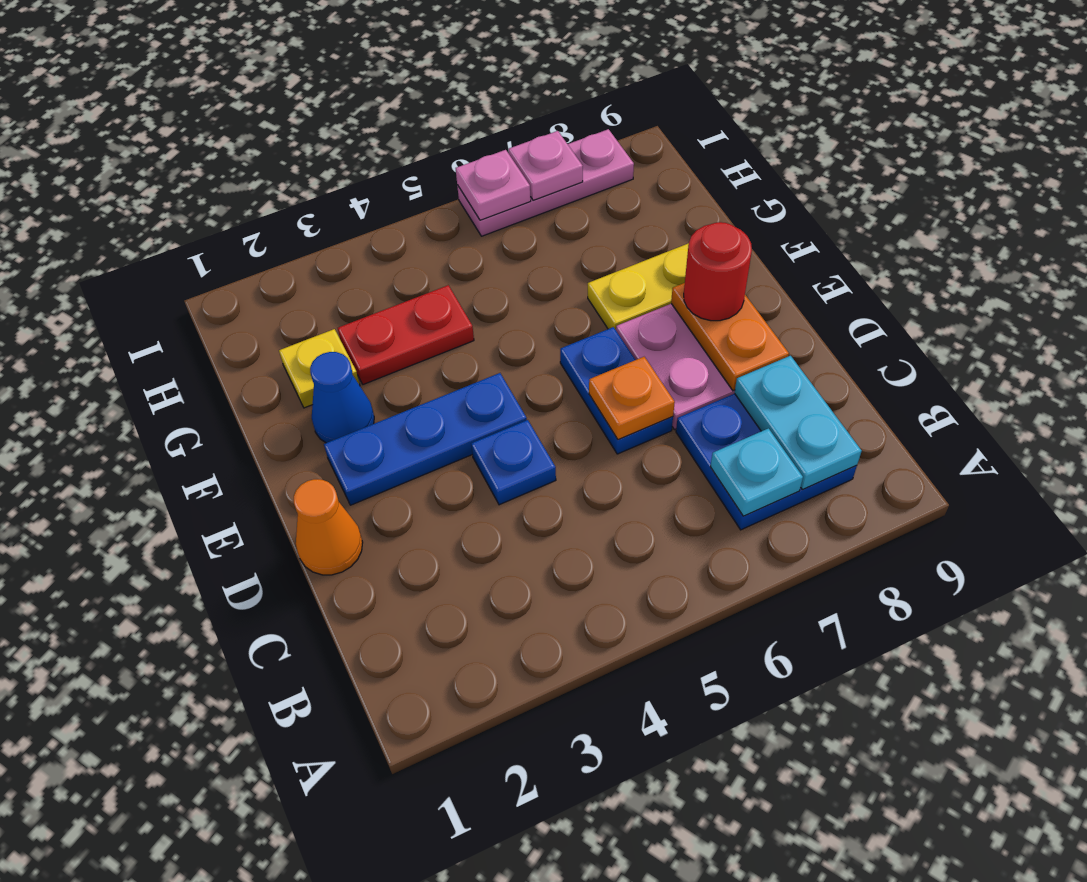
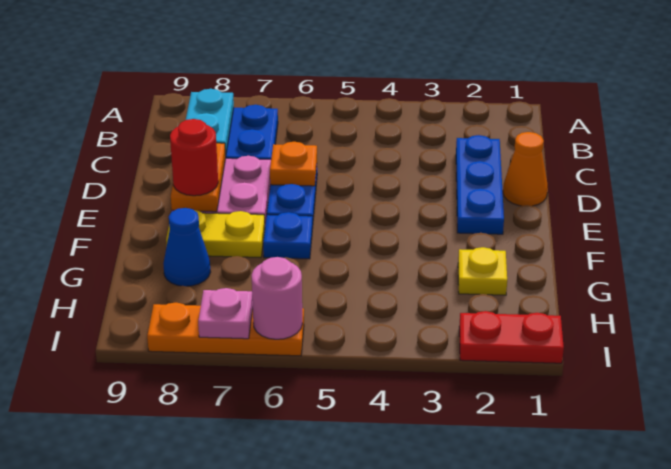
cyan plate B7 level 2 -> none
blue plate D4 level 1 -> blue plate F6 level 1
blue plate E2:E4 level 1 -> blue plate C2:E2 level 1
blue cone F2 level 1 -> blue cone G8 level 1
red plate G3:G4 level 1 -> red plate I1:I2 level 1
pink plate I6:I8 level 1 -> orange plate I6:I8 level 1
pink plate I6 level 2 -> pink round brick I6 level 2

